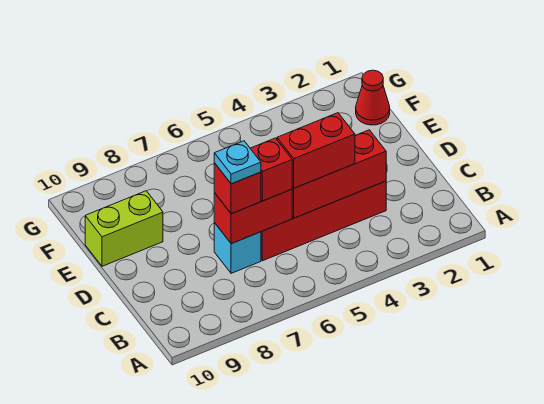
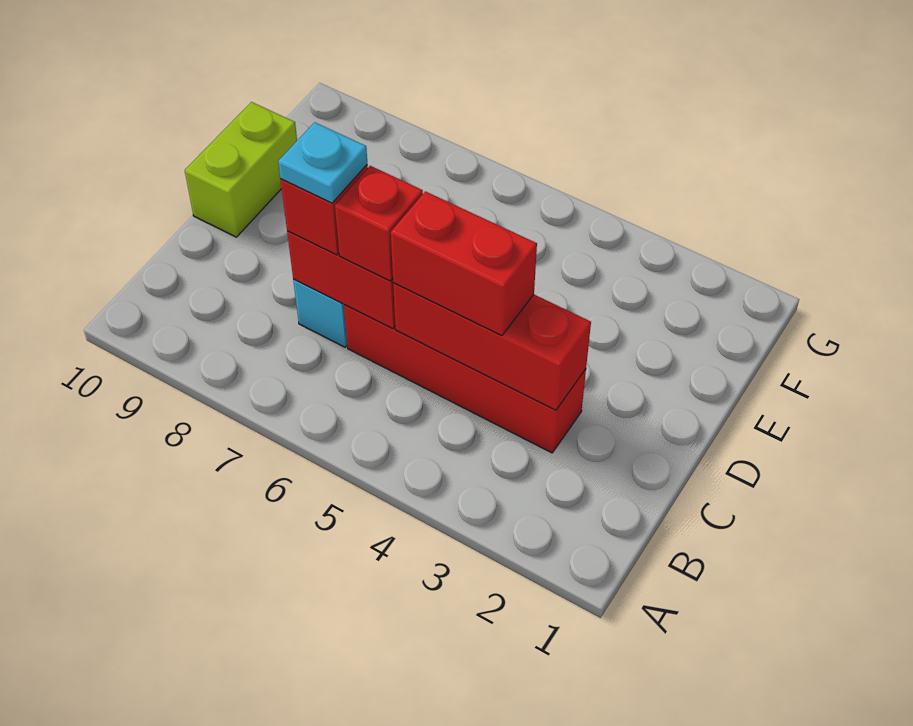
lime brick E9:E10 level 1 -> lime brick D10:E10 level 1
red cone F1 level 1 -> none

